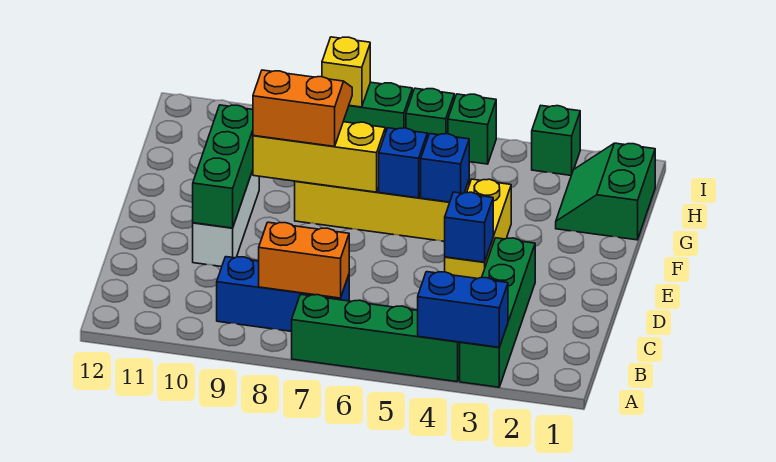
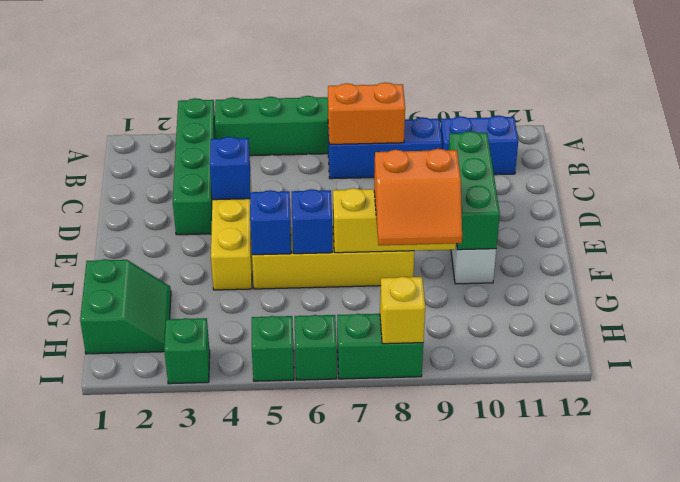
blue brick A3:A4 level 2 -> blue brick B10:B11 level 1

